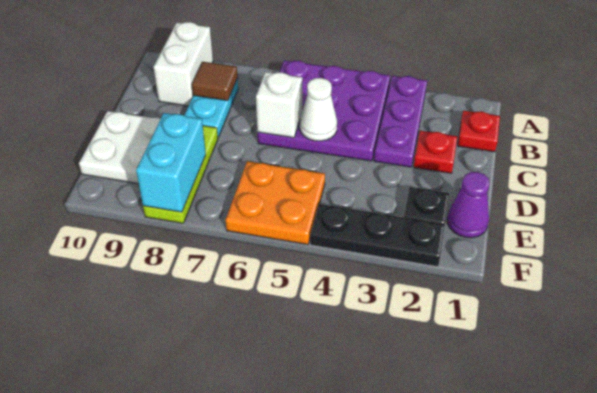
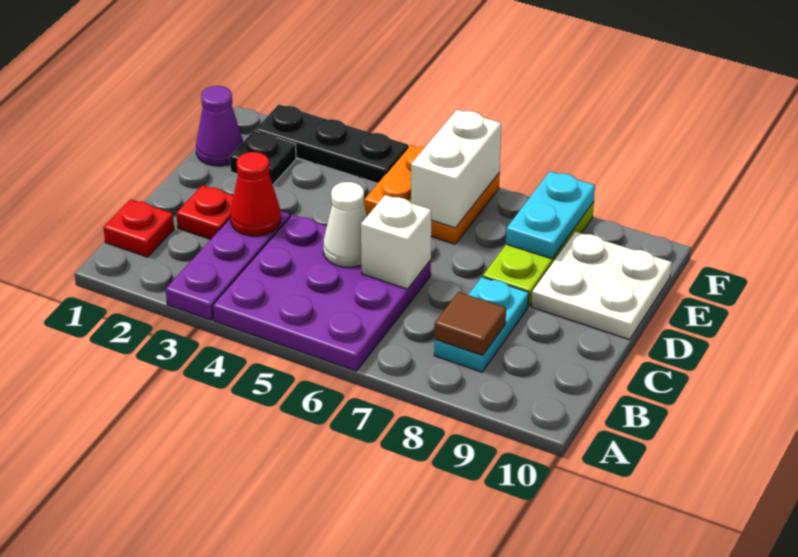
white brick A9:B9 level 1 -> white brick E6:F6 level 2
none -> red cone C3 level 2
cyan brick E8:F8 level 2 -> cyan plate E8:F8 level 2

